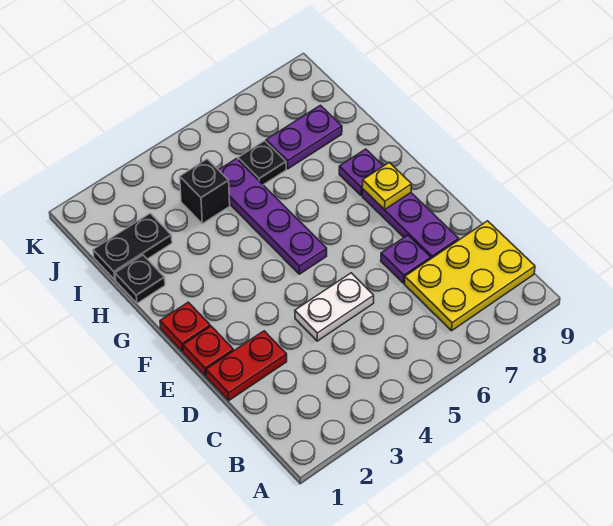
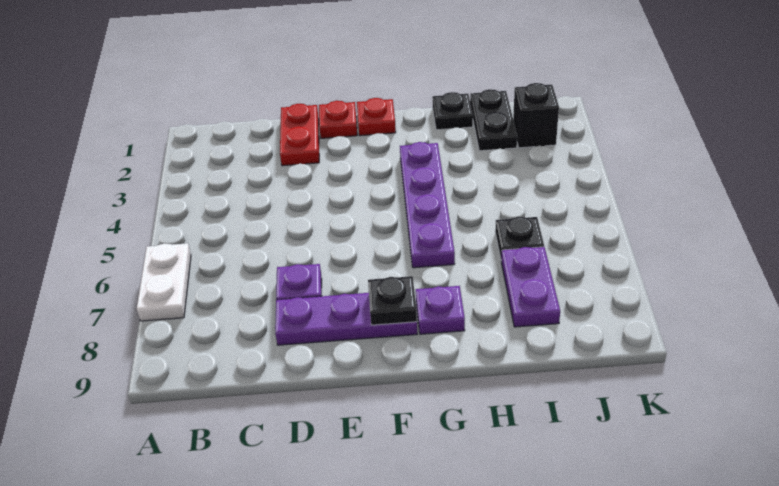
yellow plate B7:C9 level 1 -> none
white plate D4:D5 level 1 -> white plate A6:A7 level 1
purple plate F5:I5 level 1 -> purple plate G3:G6 level 1
yellow plate F8 level 2 -> black plate F8 level 2
black brick I4 level 1 -> black brick J2 level 1

